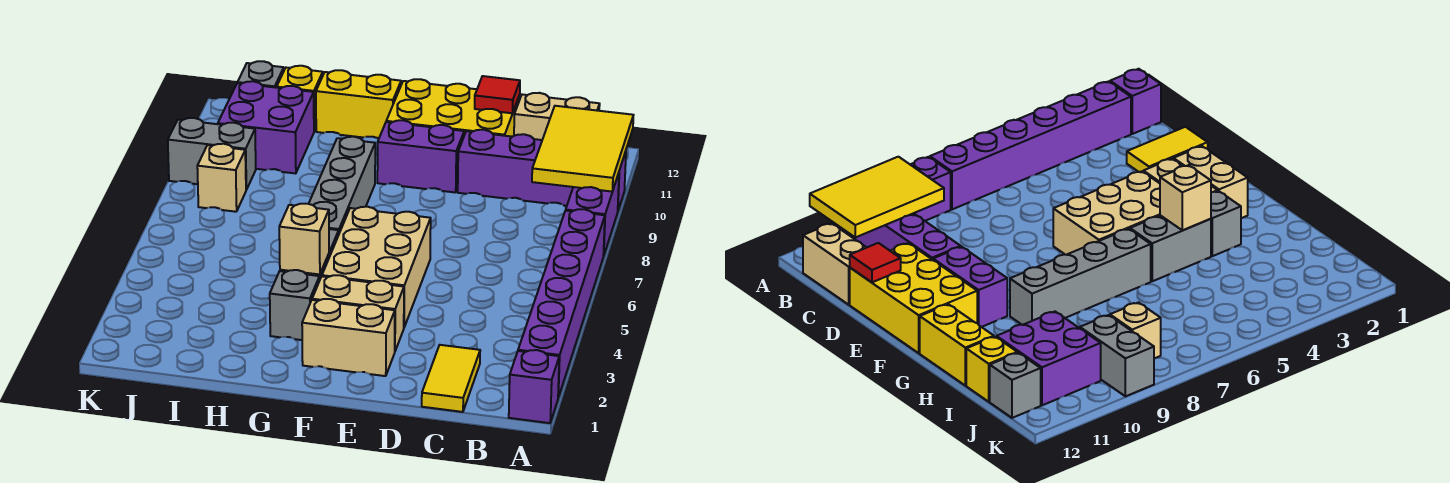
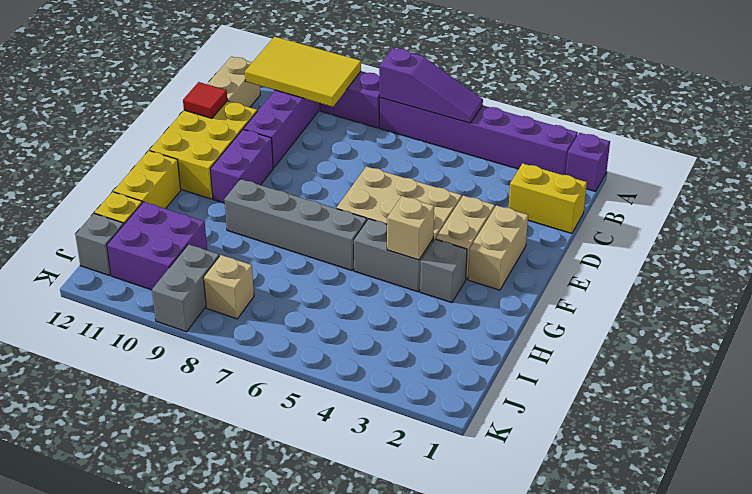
none -> purple slope A5:A7 level 2 top 7
yellow tile C1:C2 level 1 -> yellow brick C1:C2 level 1

